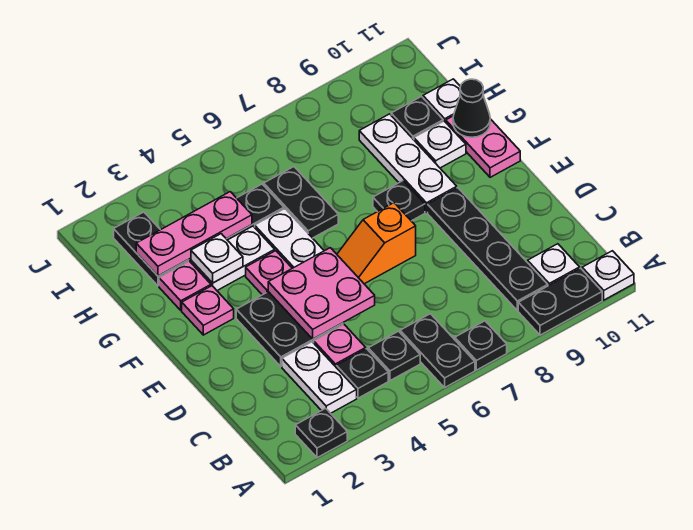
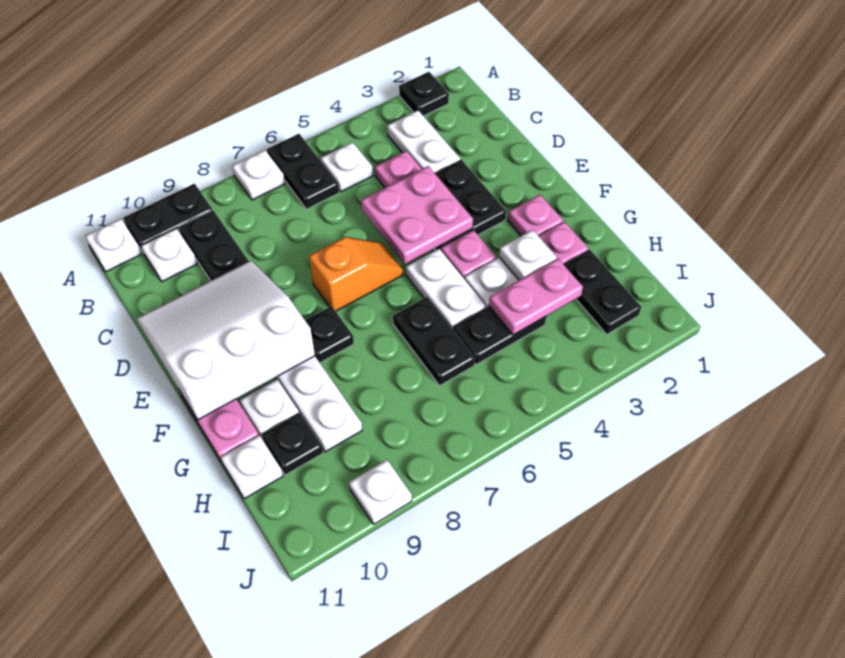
black plate A7 level 1 -> white plate A7 level 1
black plate B4 level 1 -> none
black plate B5 level 1 -> white plate B5 level 1
none -> white slope D9:F11 level 2 top F
black cone G11 level 2 -> none
pink plate H2:H4 level 2 -> pink plate H3:H4 level 2
none -> white plate J9 level 1

